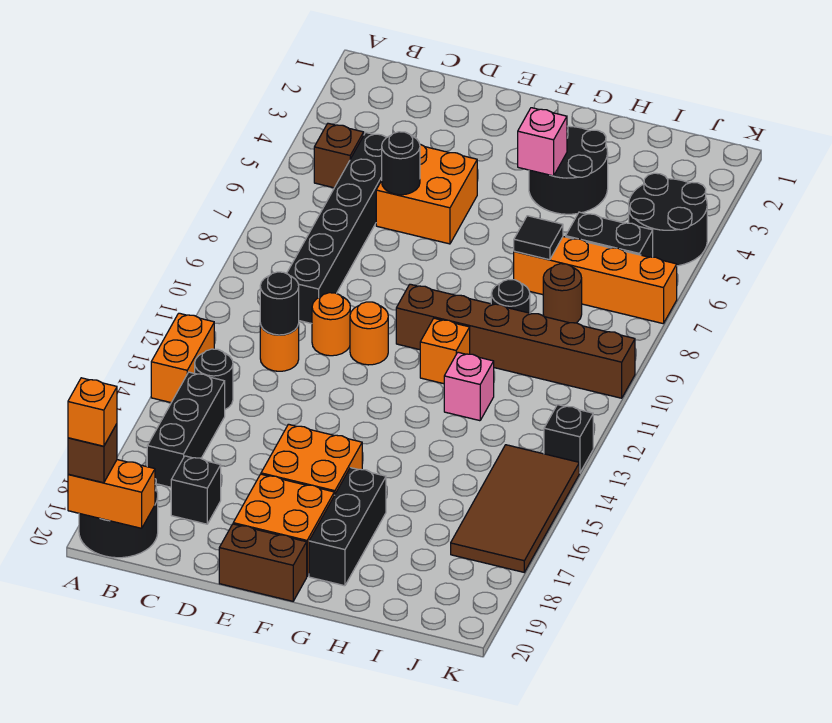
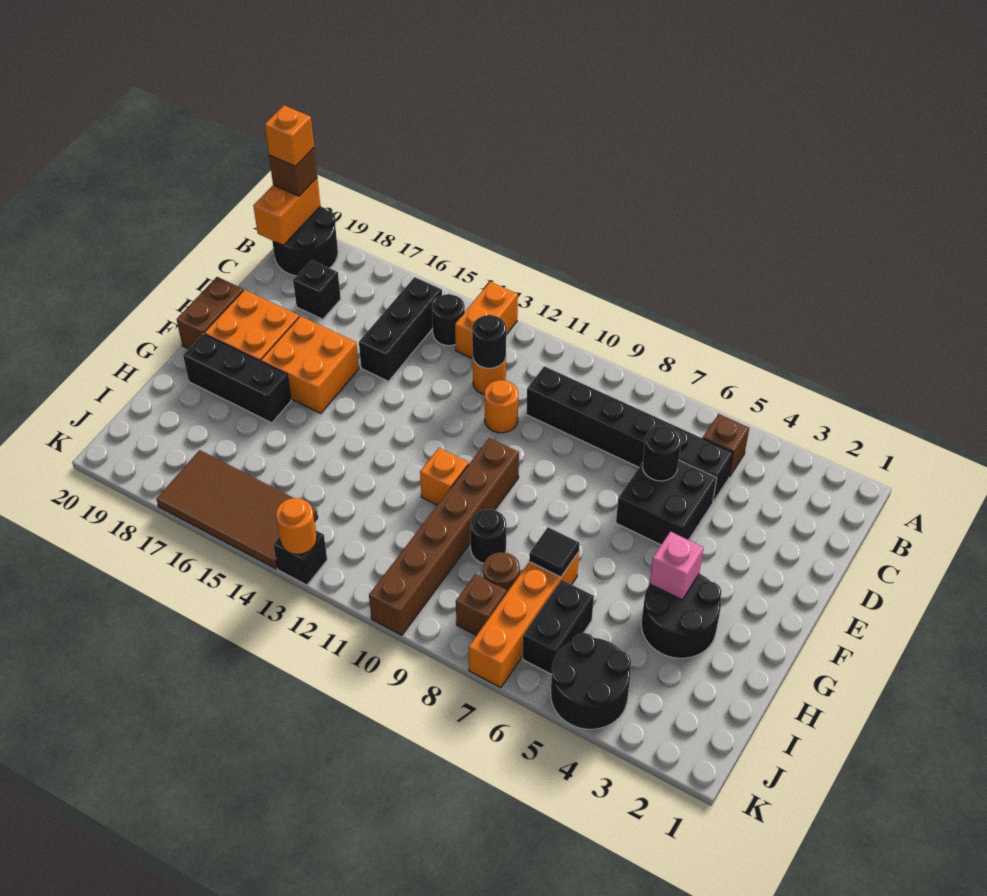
orange brick A13:A14 level 1 -> orange brick A13:B13 level 1
black brick B15:B17 level 1 -> black brick B15:D15 level 1
orange brick D5:E6 level 1 -> black brick D5:E6 level 1
orange round brick E11 level 1 -> orange round brick K13 level 2
pink brick H12 level 1 -> none
none -> brown brick J8 level 1

